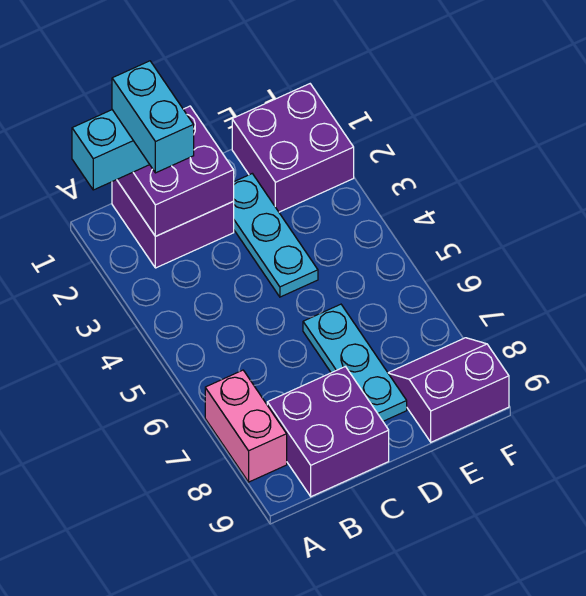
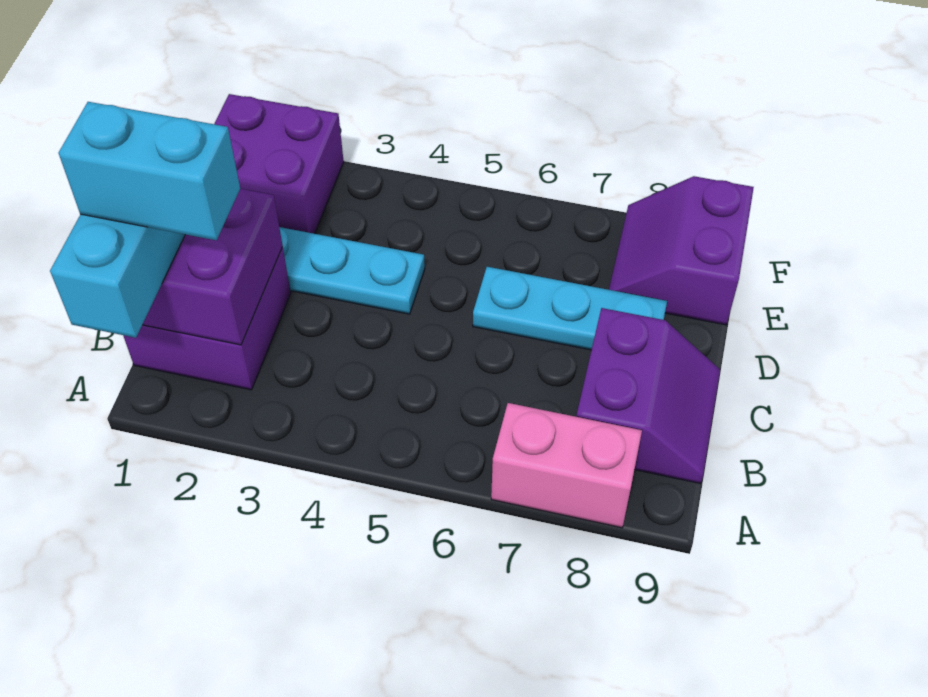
purple brick B8:C9 level 1 -> purple slope B8:C9 level 1 top 8

